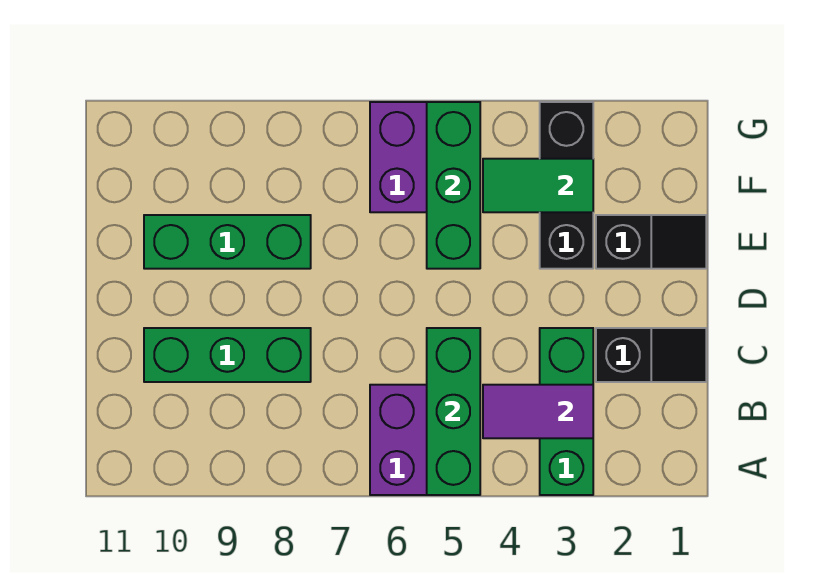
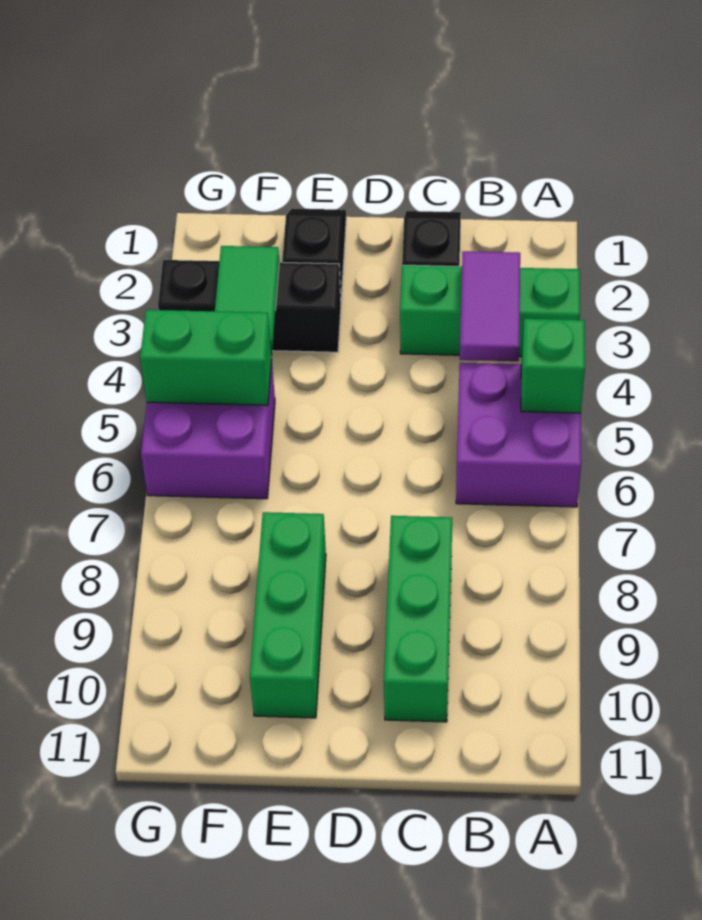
green brick A5:C5 level 2 -> green brick A5 level 2
green brick E5:G5 level 2 -> green brick F5:G5 level 2

